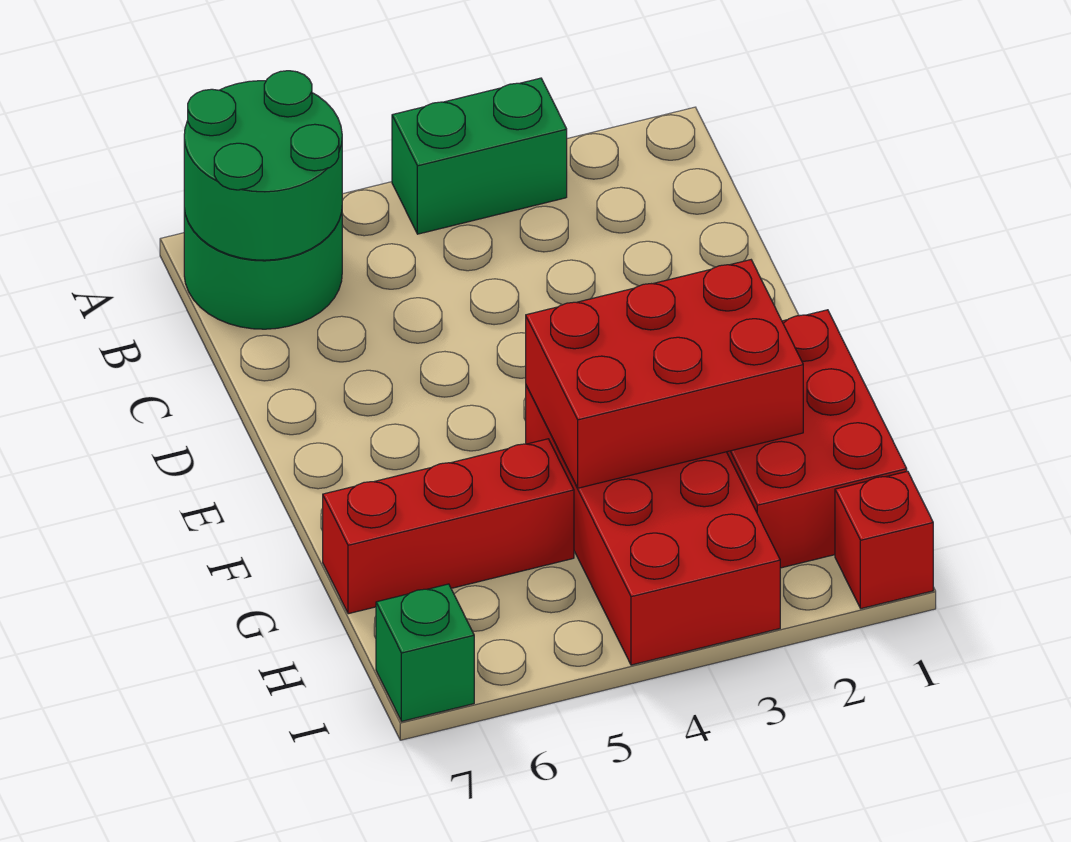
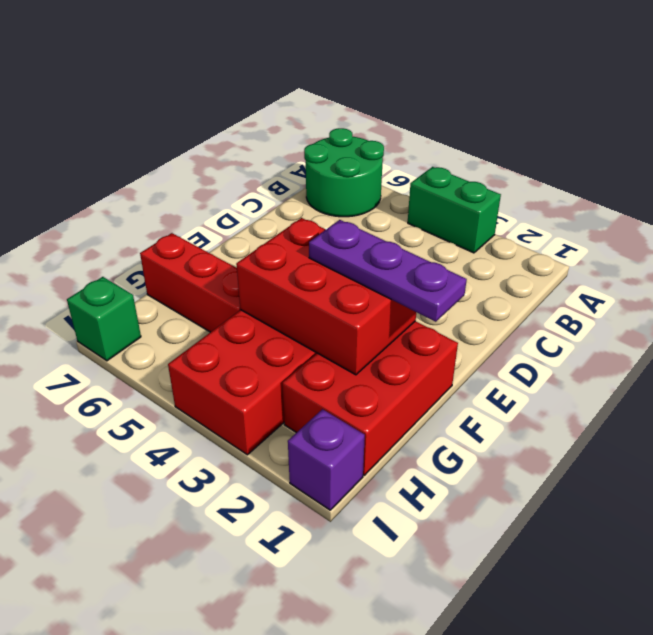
green round brick A6:B7 level 2 -> none
none -> purple plate F1:F3 level 3
red brick I1 level 1 -> purple brick I1 level 1

